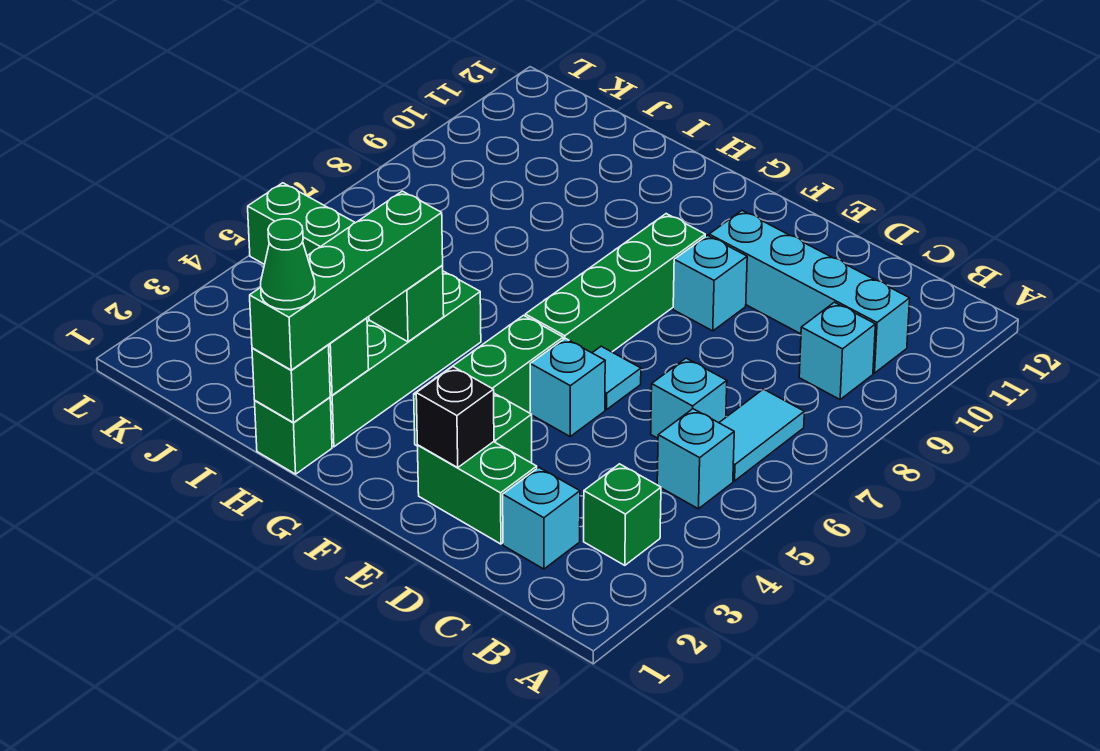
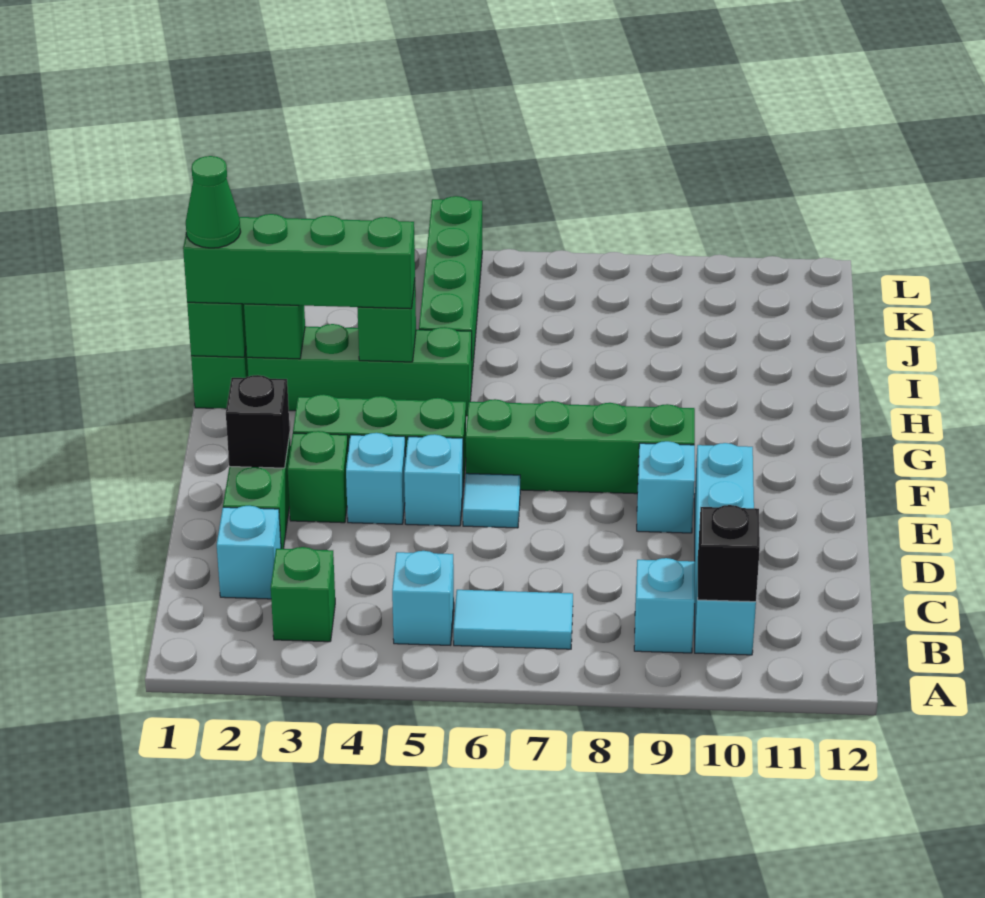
none -> black brick B10 level 2
cyan brick C6 level 1 -> cyan brick E4 level 1

